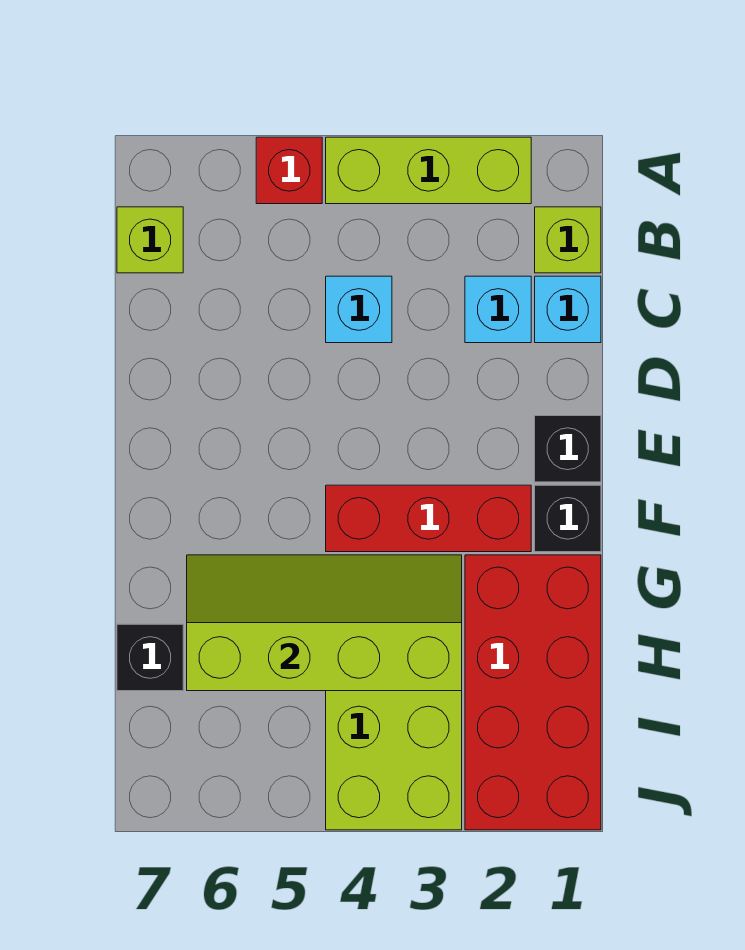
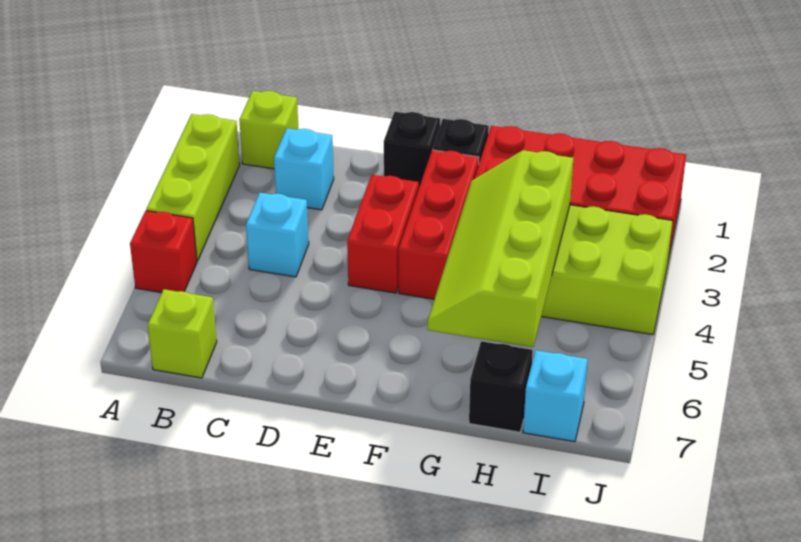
cyan brick C1 level 1 -> cyan brick I7 level 1
none -> red brick E3:E4 level 1

